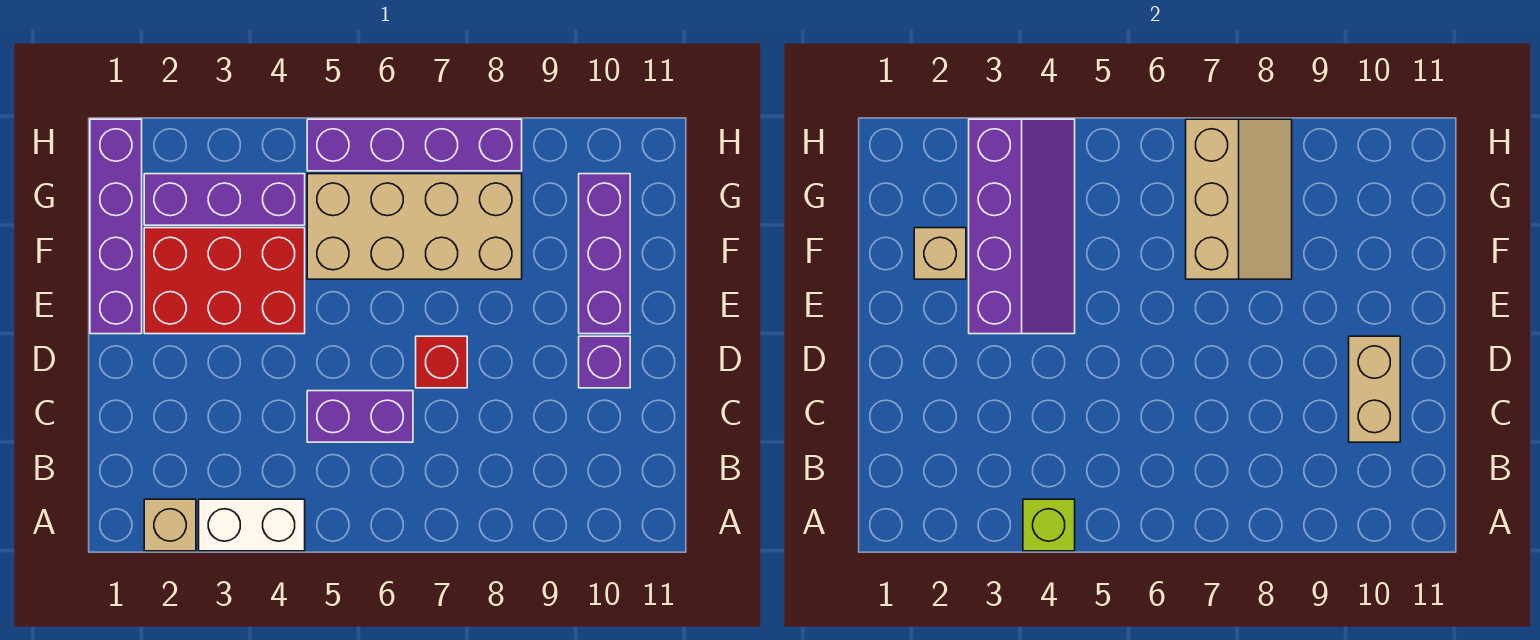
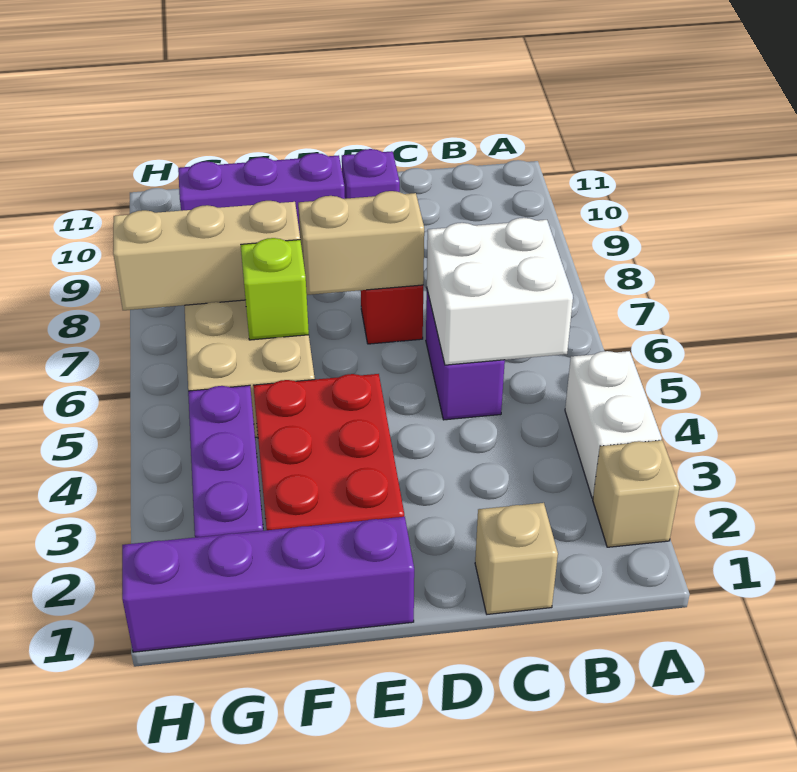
lime brick A4 level 2 -> lime brick F6 level 2
none -> white brick B5:C6 level 2
tan brick C10:D10 level 2 -> tan brick D7:E7 level 2
purple slope E3:H4 level 2 top 3 -> none
tan brick F2 level 2 -> tan brick C1 level 1
purple brick H5:H8 level 1 -> none

